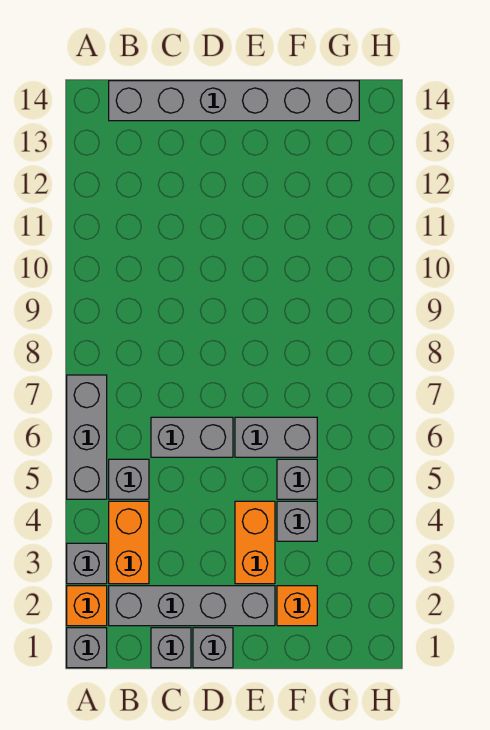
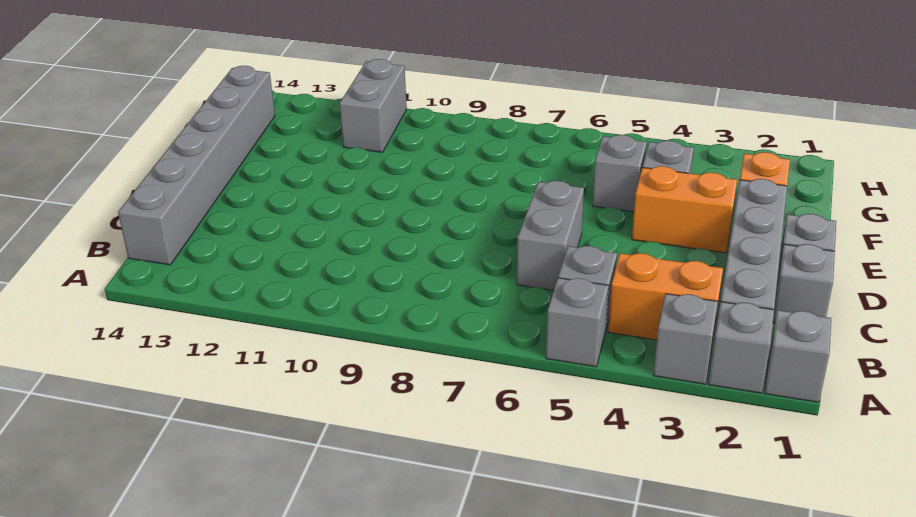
orange brick A2 level 1 -> grey brick A2 level 1
grey brick A5:A7 level 1 -> grey brick A5 level 1
grey brick E6:F6 level 1 -> grey brick G11:H11 level 1

